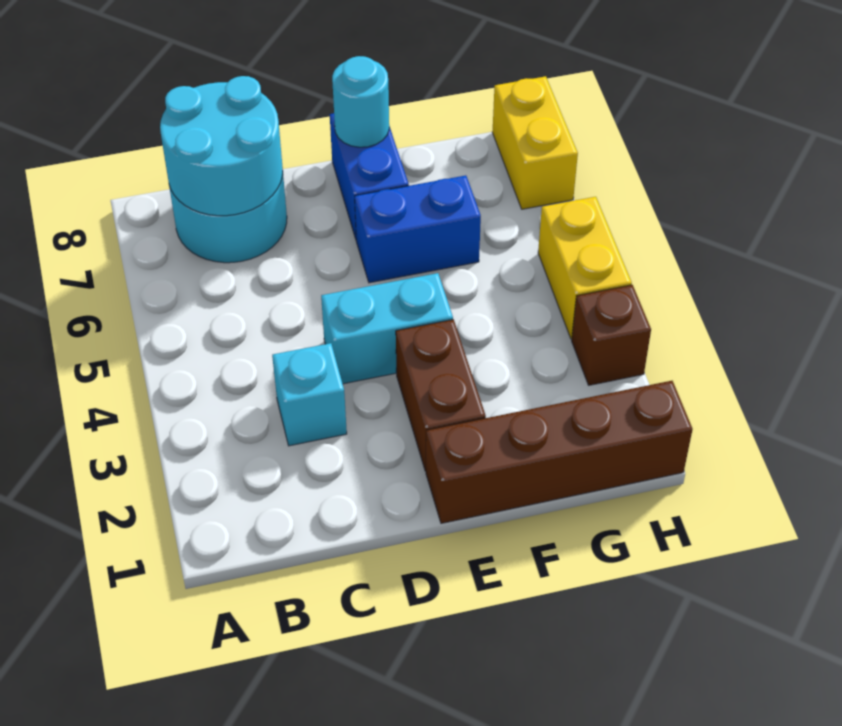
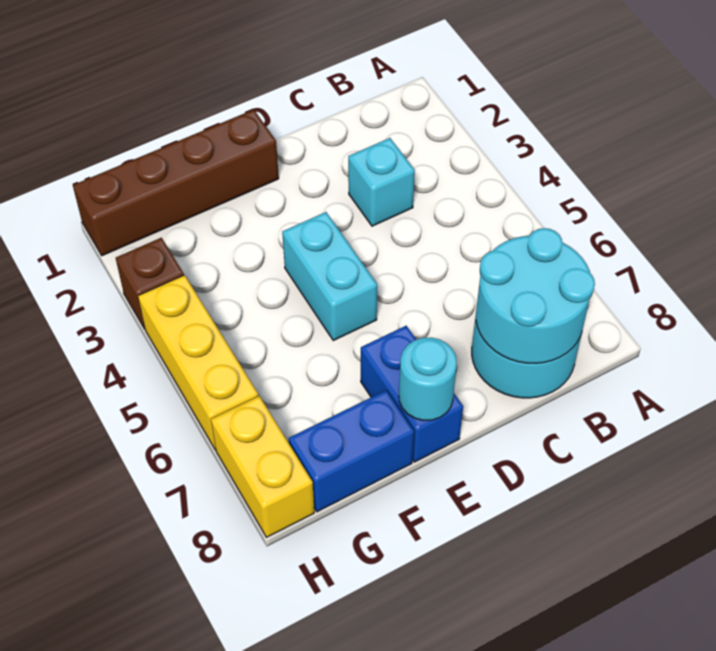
cyan brick D4:E4 level 1 -> cyan brick E4:E5 level 1
brown brick E2:E3 level 1 -> none
blue brick E6:F6 level 1 -> blue brick F8:G8 level 1
yellow brick H4:H5 level 1 -> yellow brick H4:H6 level 1

